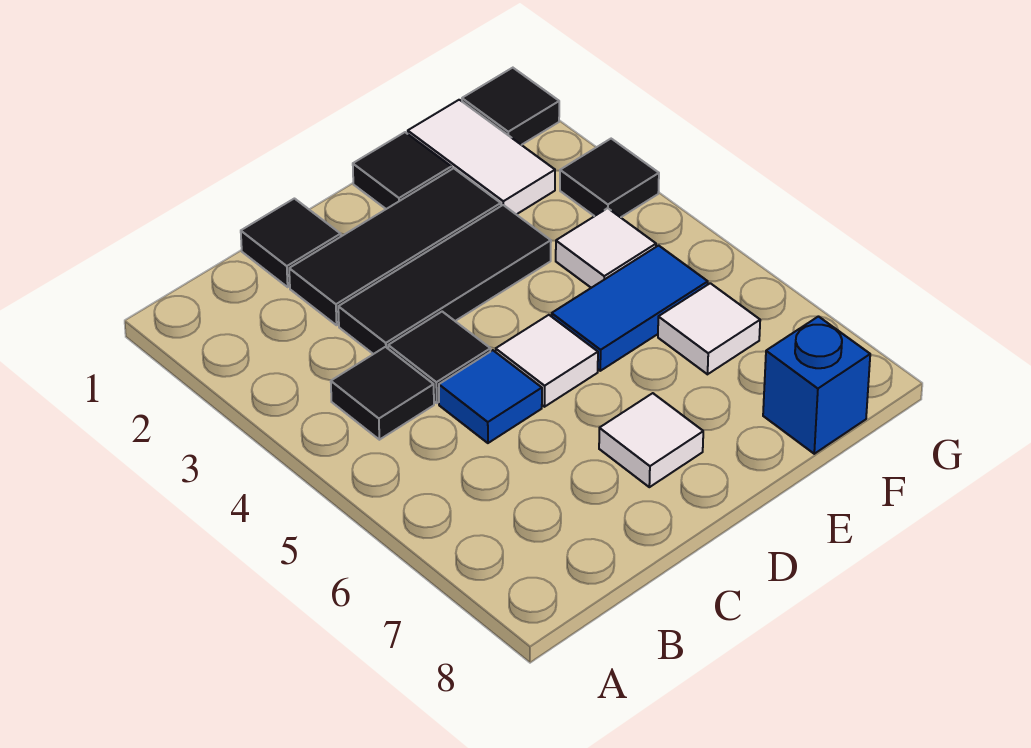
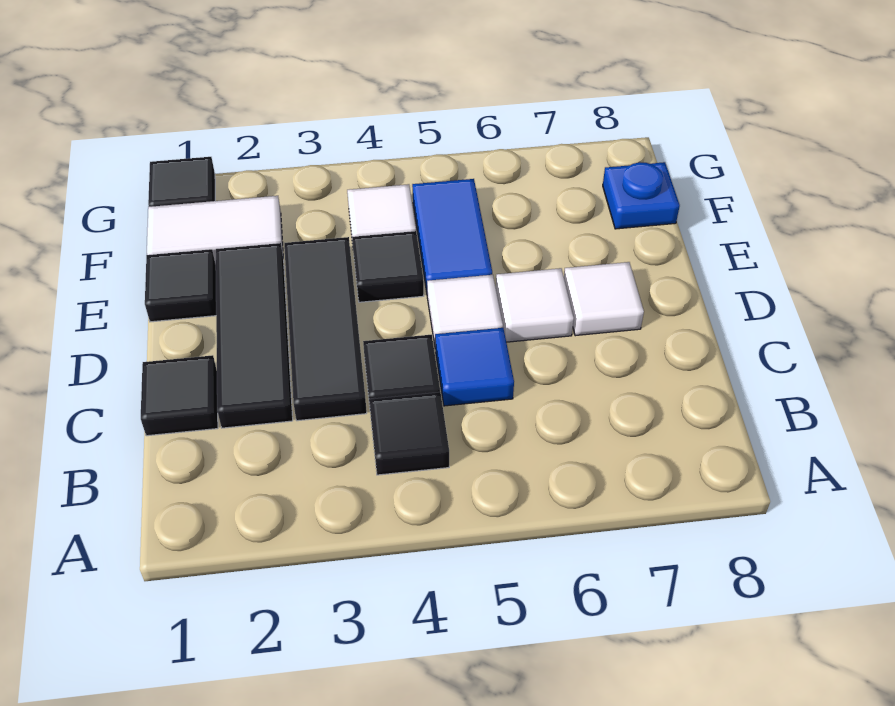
white tile F6 level 1 -> white tile D6 level 1
blue brick F8 level 1 -> blue plate F8 level 1
black tile G3 level 1 -> black tile E4 level 1

